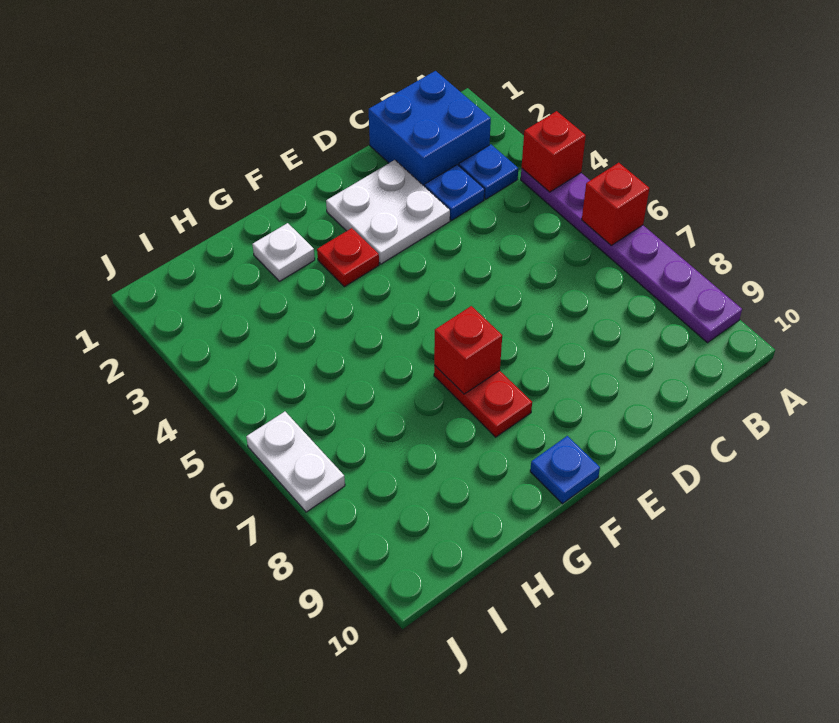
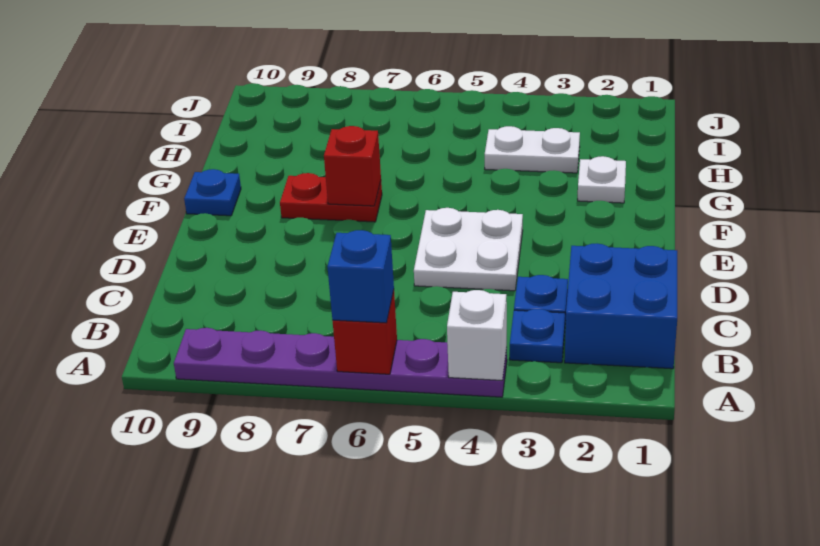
red brick A4 level 2 -> white brick A4 level 2
none -> blue brick A6 level 3
white plate D2:E3 level 1 -> white plate D4:E5 level 1
red plate F3 level 1 -> none
white plate J6:J7 level 1 -> white plate H3:H4 level 1

